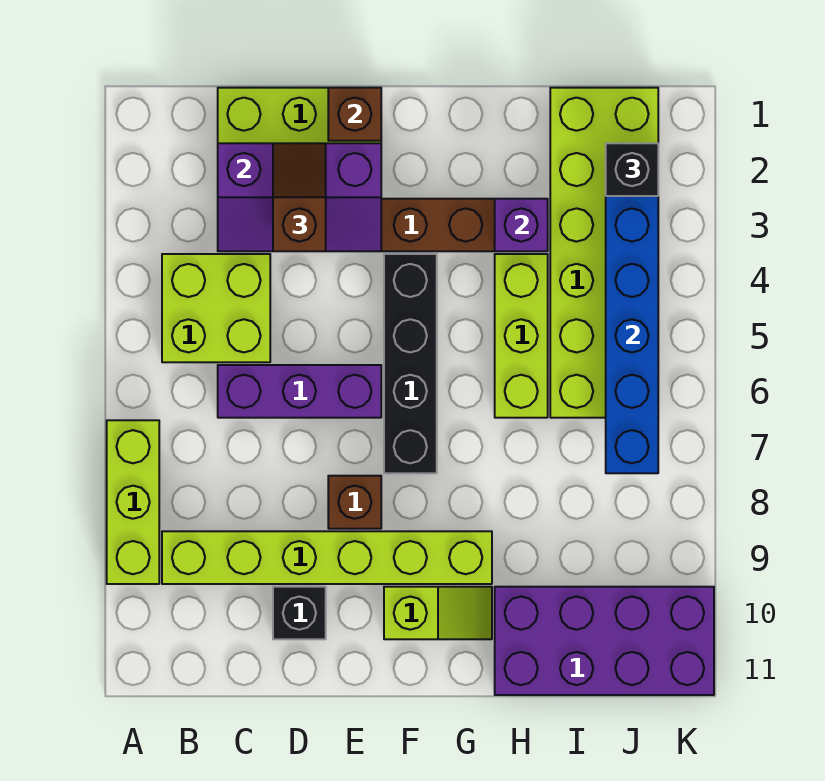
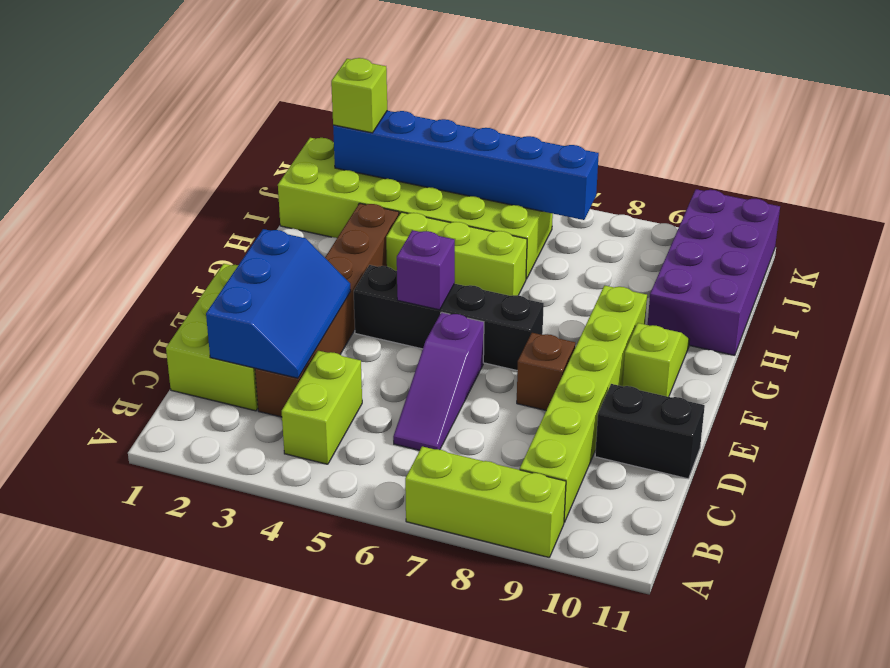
lime brick B4:C5 level 1 -> lime brick B4:C4 level 1
purple slope C2:E3 level 2 top 2 -> blue slope C2:E3 level 2 top 2
purple brick C6:E6 level 1 -> purple slope C6:E6 level 1 top E
brown slope D2:D3 level 3 top 3 -> none
black brick D10 level 1 -> black brick D10:D11 level 1
brown brick E1 level 2 -> none
purple brick H3 level 2 -> purple brick F5 level 2
black brick J2 level 3 -> lime brick J2 level 3

